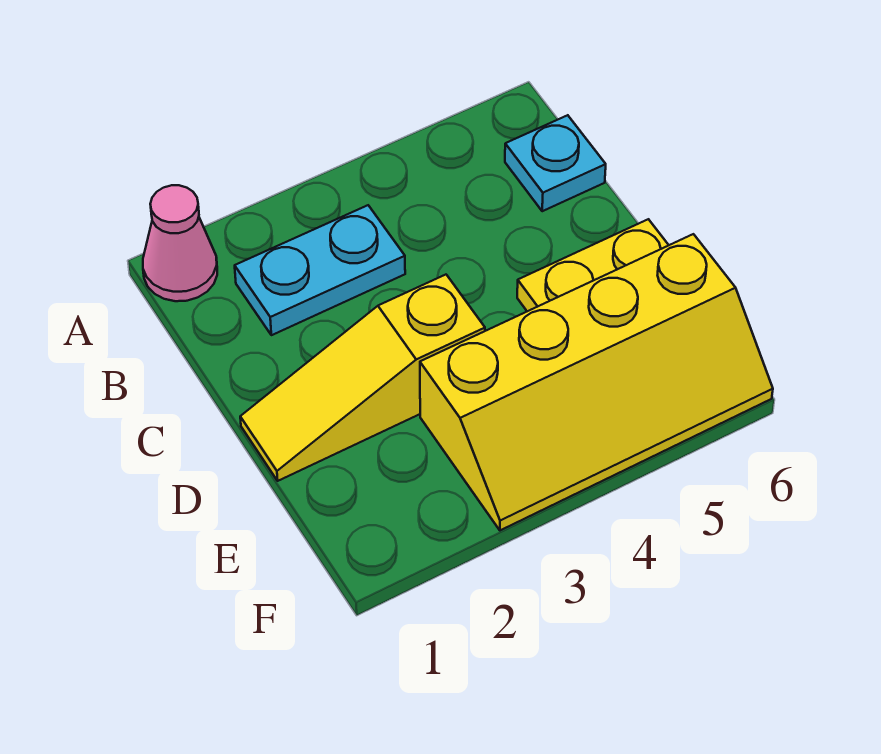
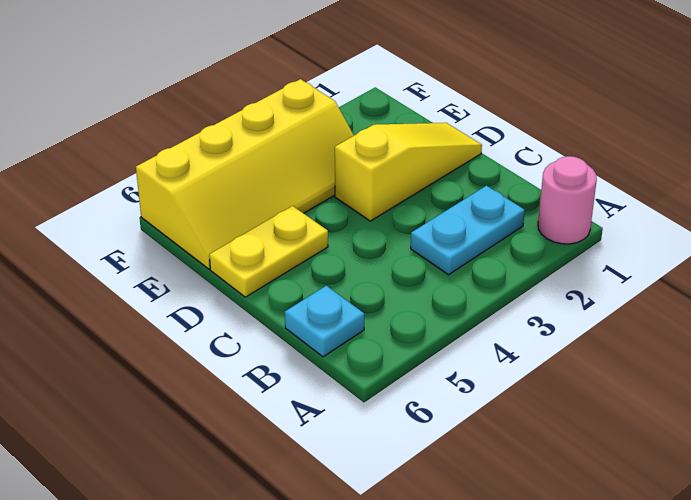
pink cone A1 level 1 -> pink round brick A1 level 1
yellow slope E3:F6 level 1 top E -> yellow slope E3:F6 level 1 top F

